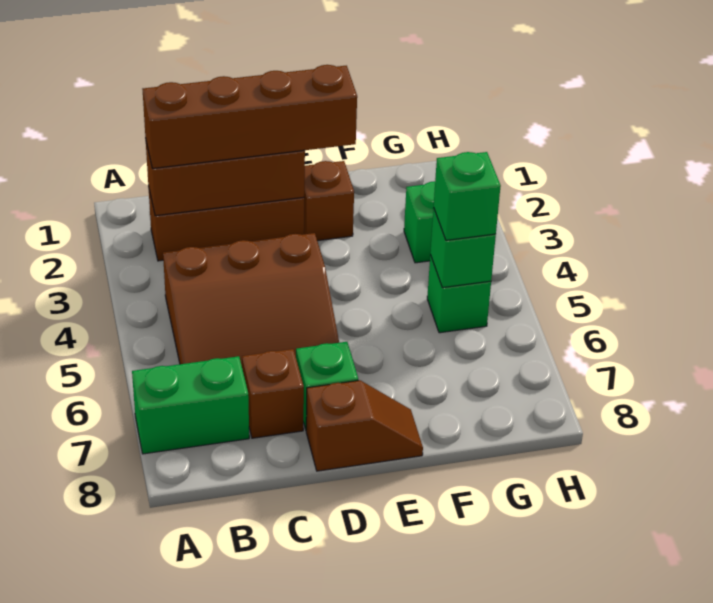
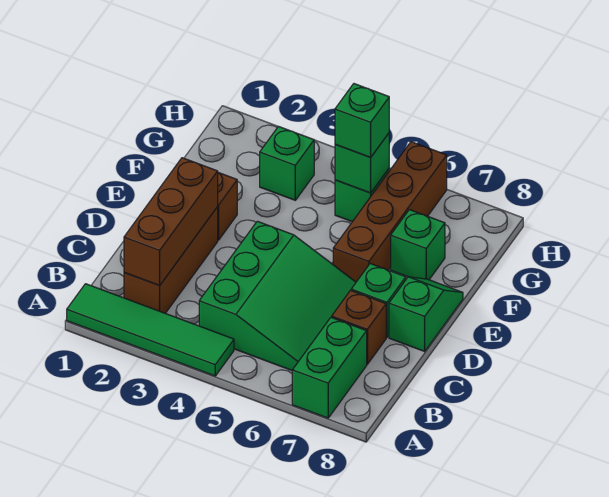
none -> green tile A1:A4 level 1
brown brick B2:E2 level 3 -> brown brick E6:H6 level 1
brown slope B4:D6 level 1 top 4 -> green slope B4:D6 level 1 top 4
brown slope D8:E8 level 1 top D -> green slope D8:E8 level 1 top D
none -> green brick F7 level 1

